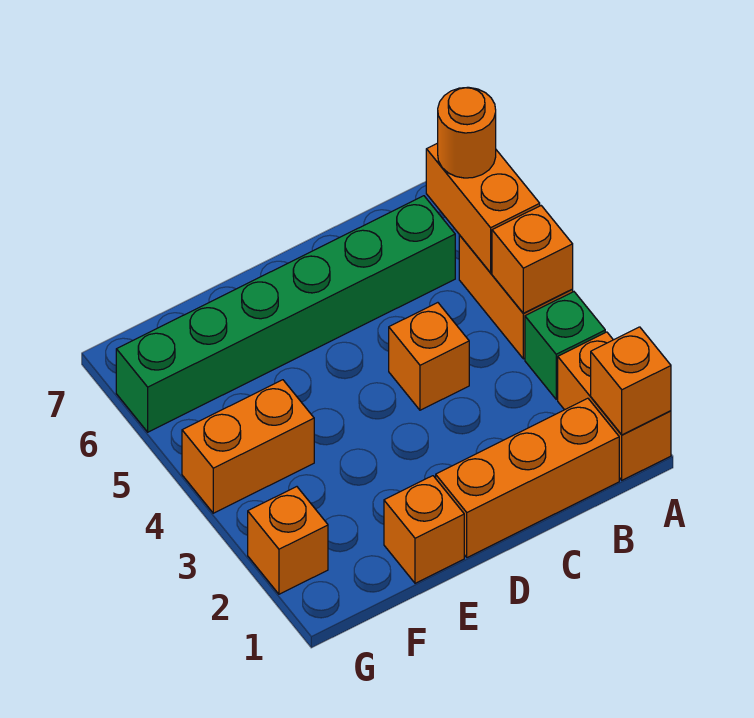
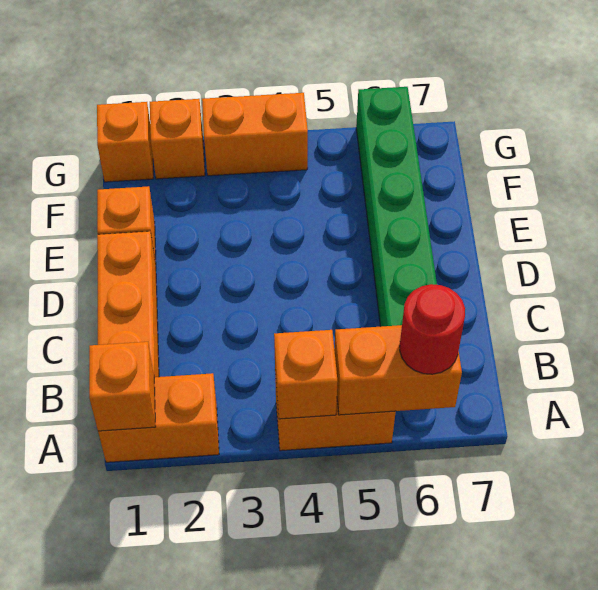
green brick A3 level 1 -> none
orange round brick A6 level 3 -> red round brick A6 level 3
orange brick C4 level 1 -> orange brick G1 level 1
orange brick F4:G4 level 1 -> orange brick G3:G4 level 1

